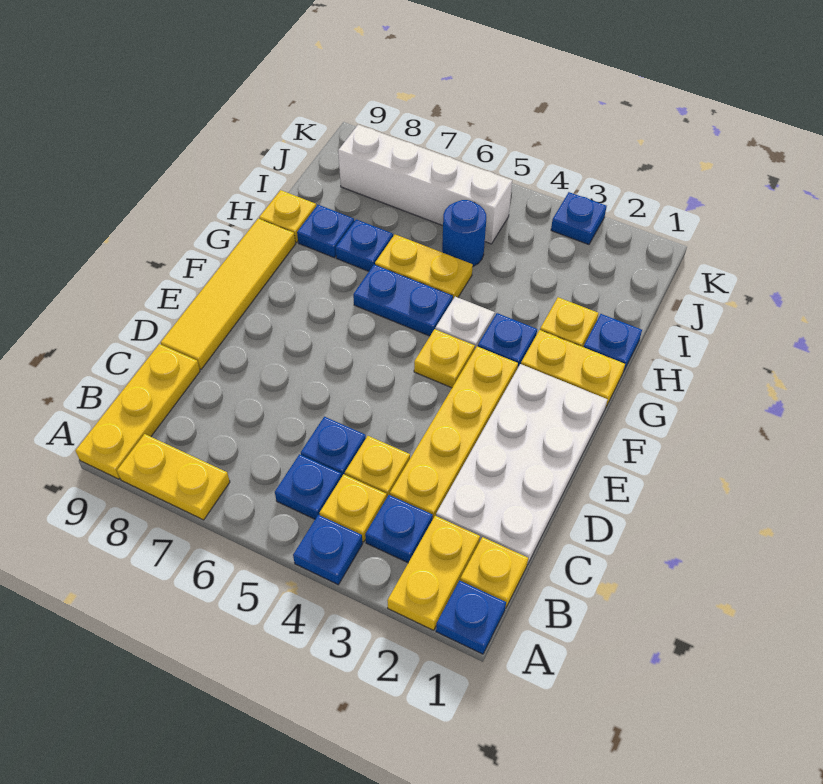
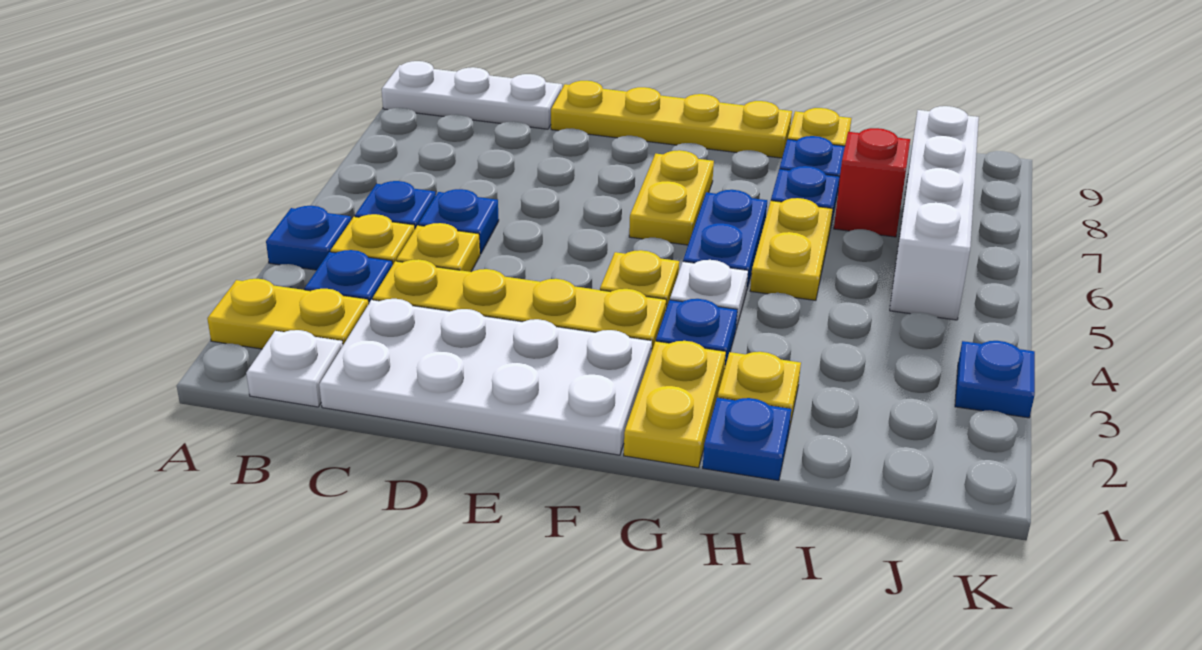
blue plate A1 level 1 -> none
yellow plate A7:A8 level 1 -> yellow plate F6:F7 level 1
yellow plate A9:C9 level 1 -> white plate A9:C9 level 1
yellow plate B1 level 1 -> white plate B1 level 1
yellow tile D9:G9 level 1 -> yellow plate D9:G9 level 1
blue round brick I5 level 1 -> none
none -> red brick I7 level 1

